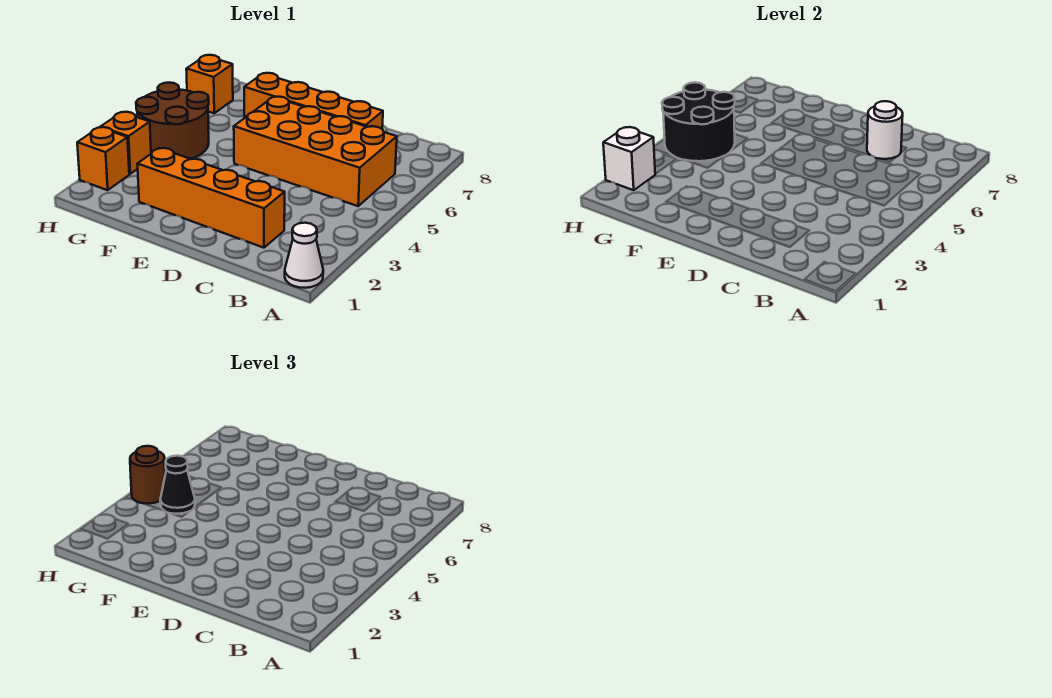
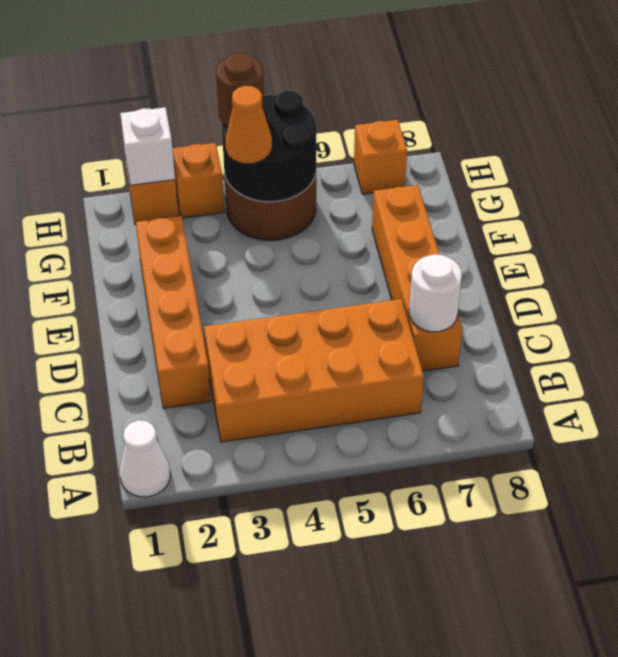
orange brick B5:E6 level 1 -> orange brick B3:C6 level 1
black cone G4 level 3 -> orange cone G4 level 3

